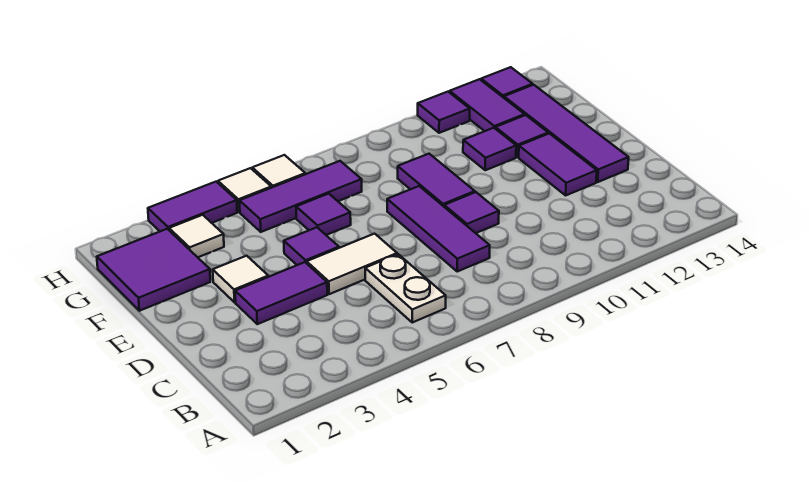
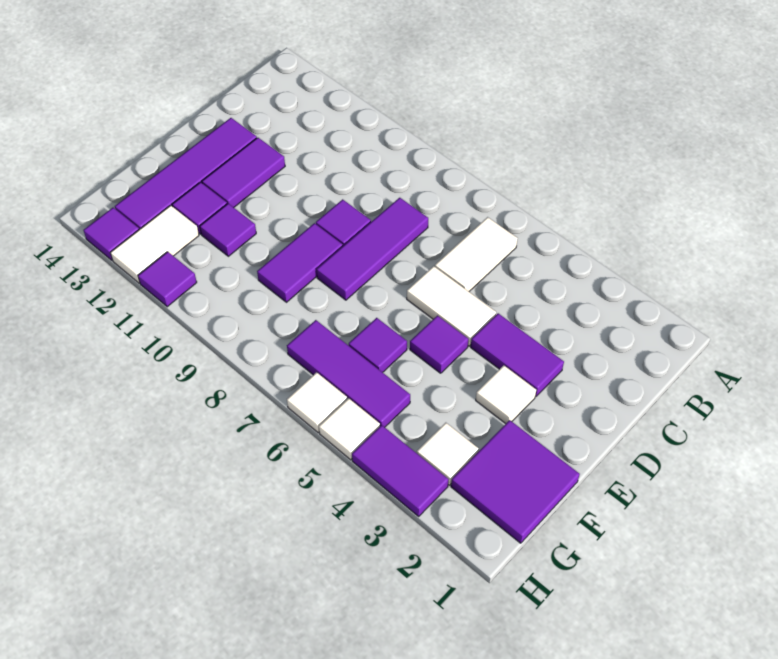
white plate B6:C6 level 1 -> white tile B6:C6 level 1
purple tile G12:H12 level 1 -> white tile G12:H12 level 1

